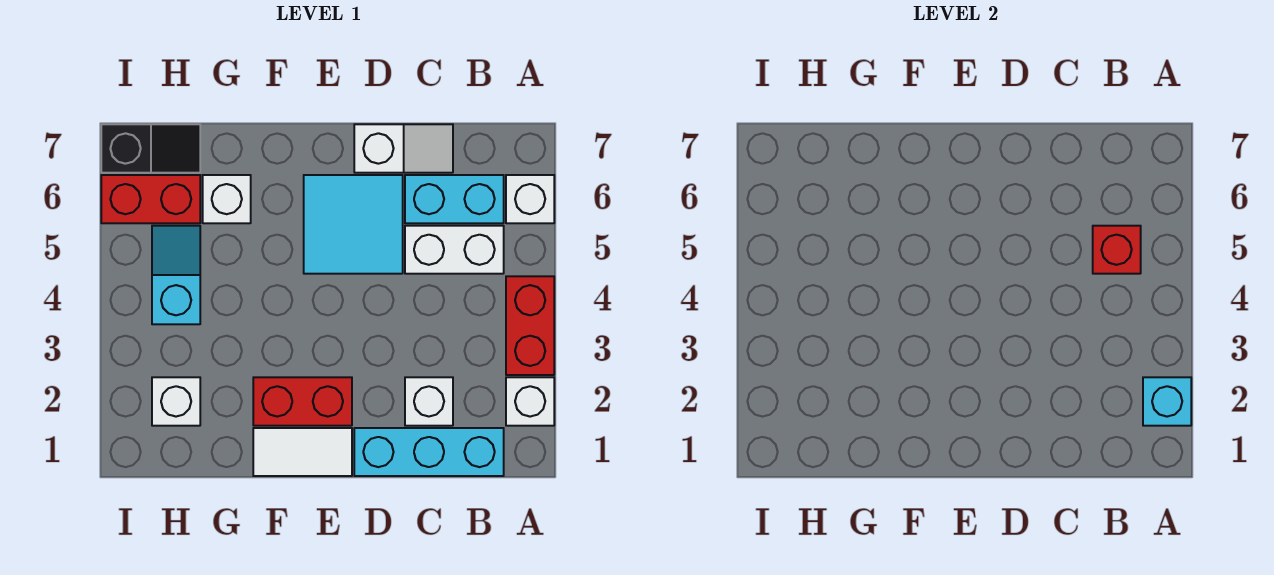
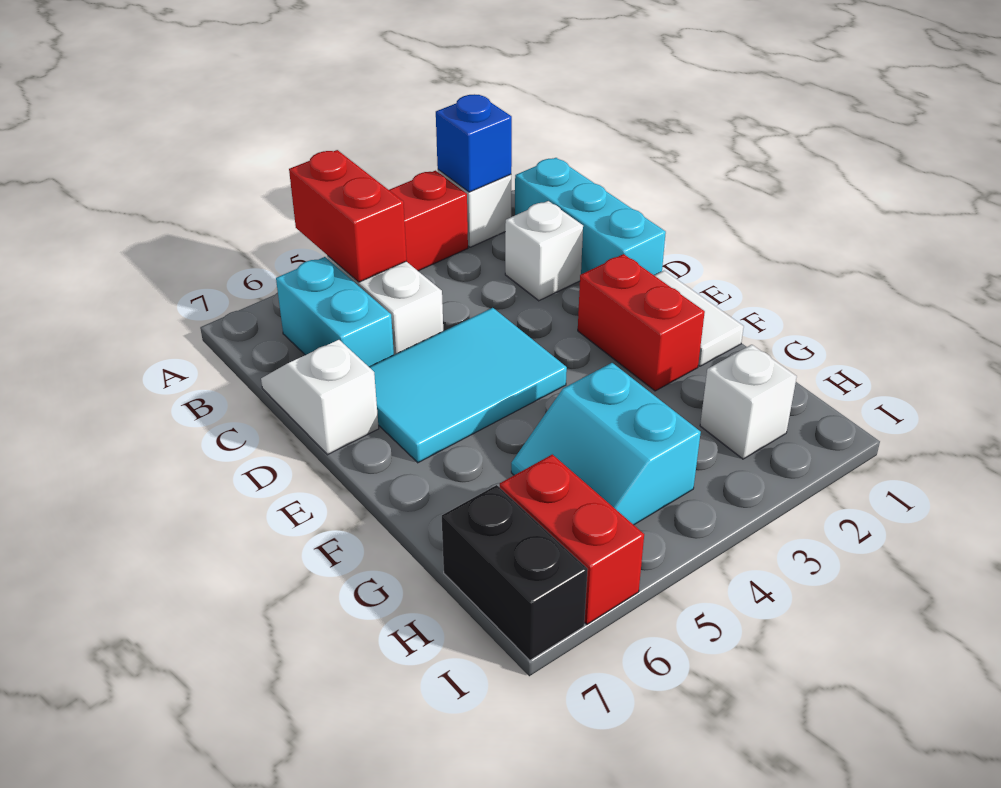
cyan brick A2 level 2 -> blue brick A2 level 2
white brick A6 level 1 -> none
red brick B5 level 2 -> red brick A5:B5 level 2
cyan tile D5:E6 level 1 -> cyan tile D4:E6 level 1
white brick G6 level 1 -> none
cyan slope H4:H5 level 1 top 4 -> cyan slope G4:H5 level 1 top 4
black slope H7:I7 level 1 top I -> black brick H7:I7 level 1

